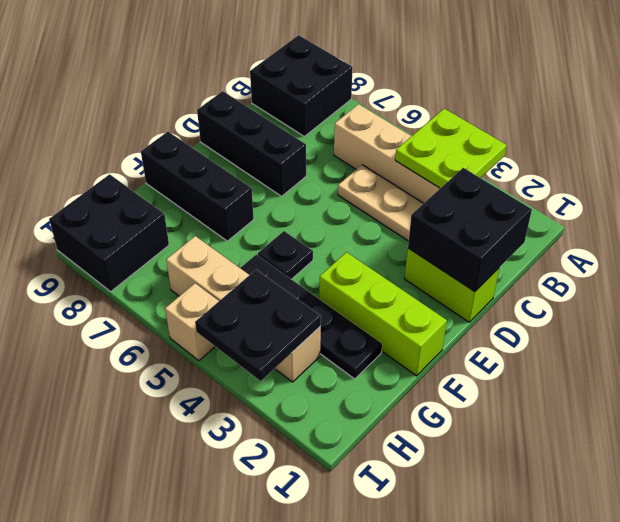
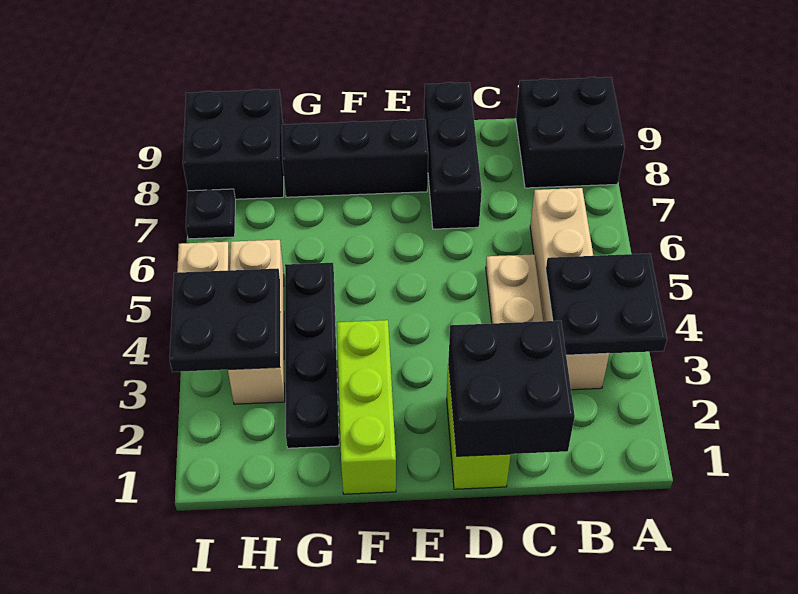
lime plate A3:B4 level 2 -> black plate A3:B4 level 2
black plate F5 level 1 -> black plate I7 level 1
black brick F7:F9 level 1 -> black brick E8:G8 level 1
tan brick H3:H6 level 1 -> tan brick H3:H5 level 1

